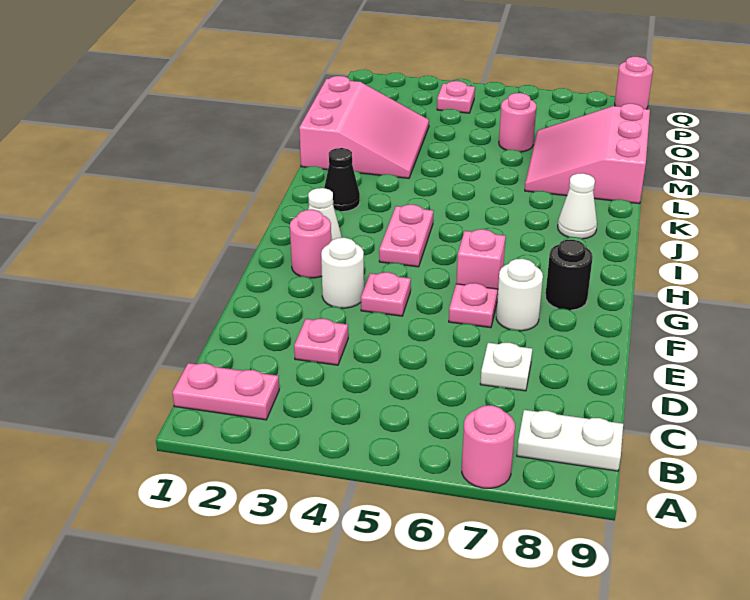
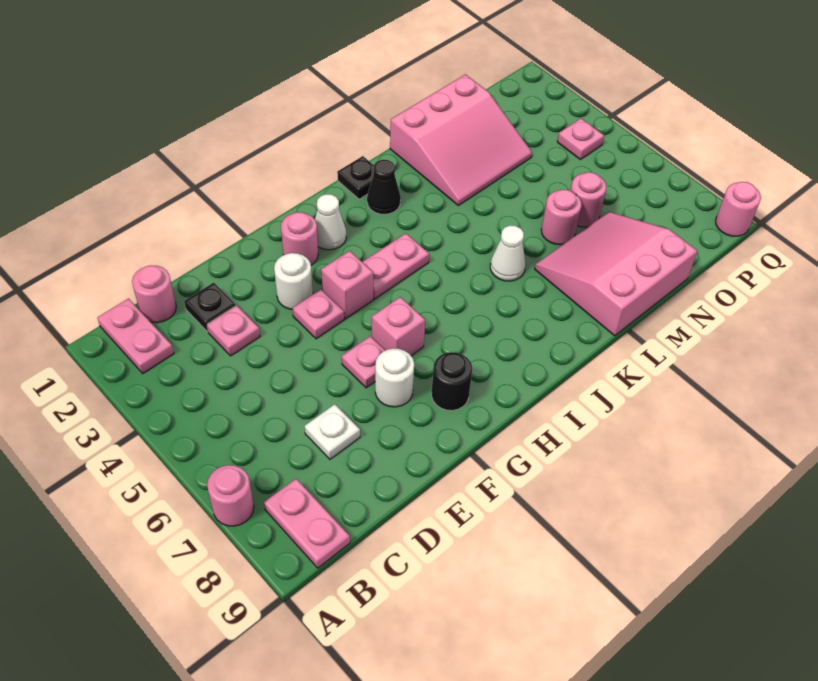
white plate B8:B9 level 1 -> pink plate B8:B9 level 1
none -> pink round brick C1 level 1
none -> black plate D2 level 1
none -> pink brick G4 level 1
none -> black plate J1 level 1
white cone J8 level 1 -> white cone K6 level 1
none -> pink round brick M6 level 1

